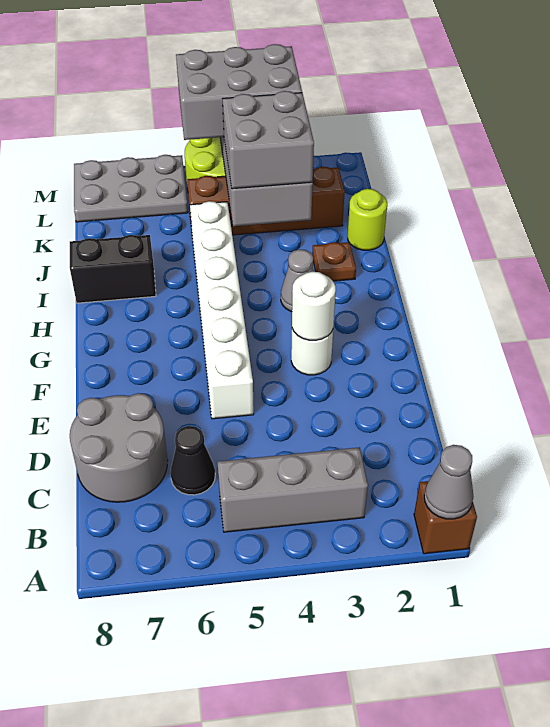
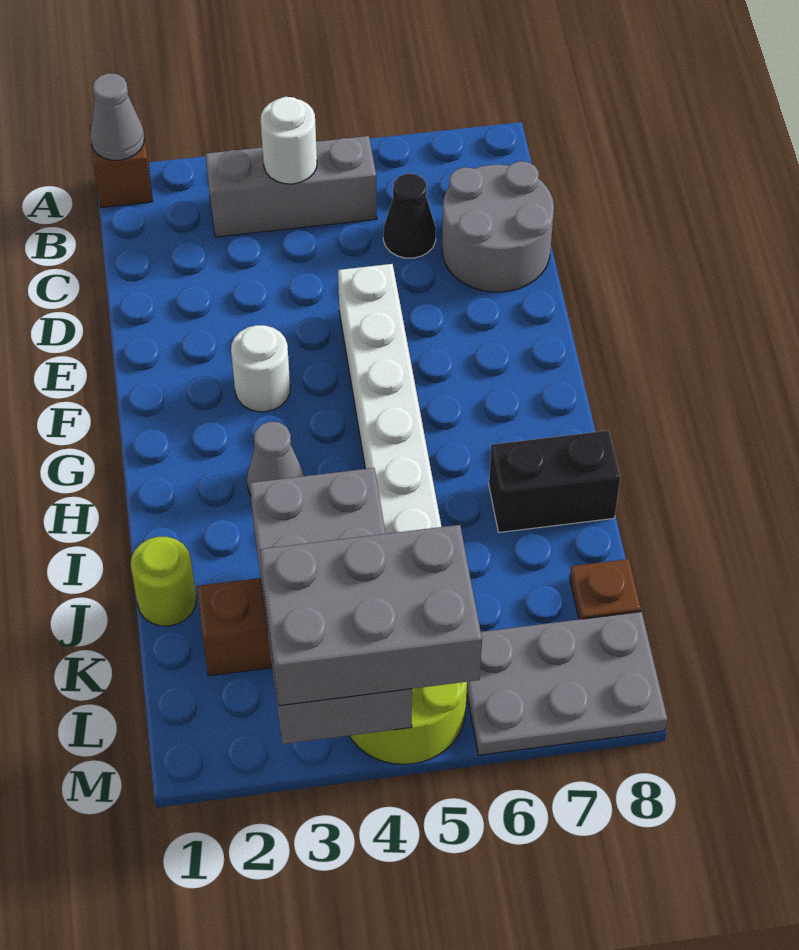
white round brick F3 level 2 -> white round brick B4 level 2
brown plate I2 level 1 -> brown plate K8 level 1
grey brick J3:K4 level 3 -> none

